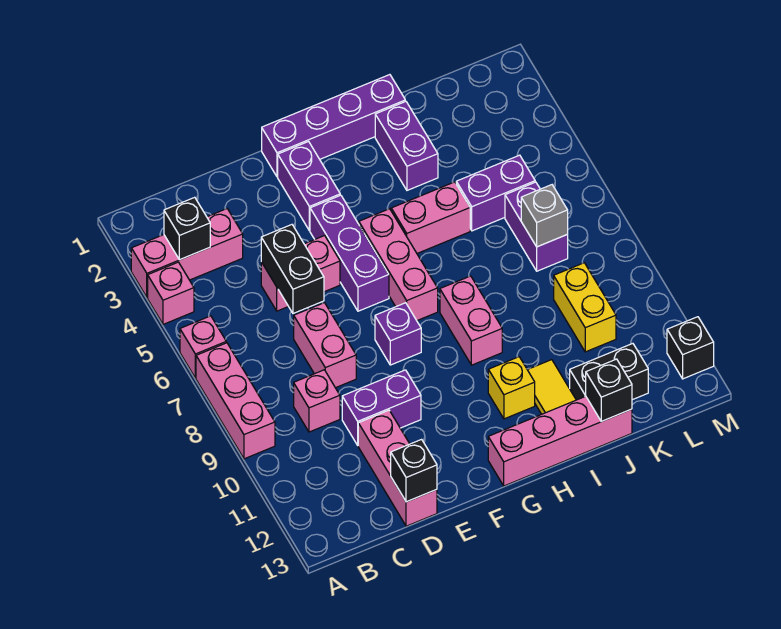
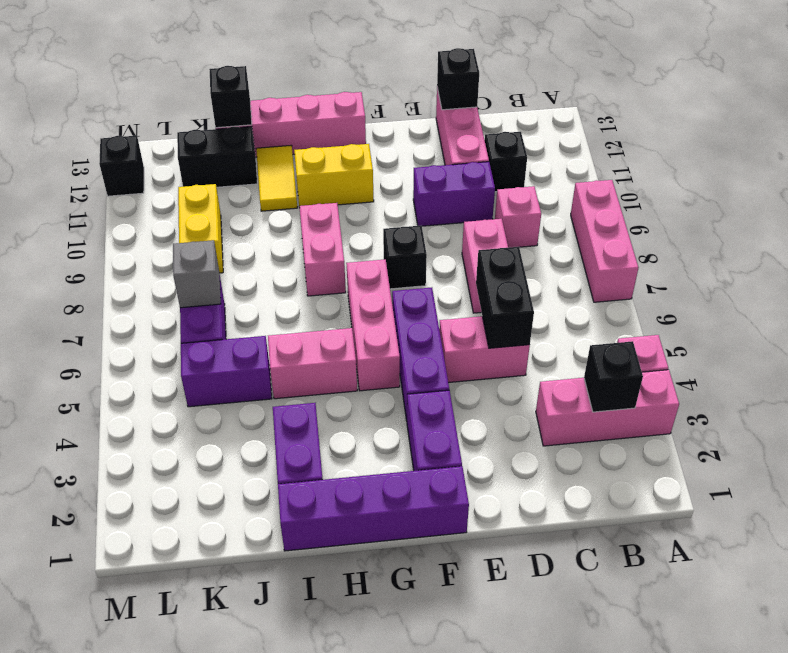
pink brick A6 level 1 -> none
none -> black brick C11 level 1
purple brick F8 level 1 -> black brick F8 level 1
yellow brick H11 level 1 -> yellow brick G11:H11 level 1

